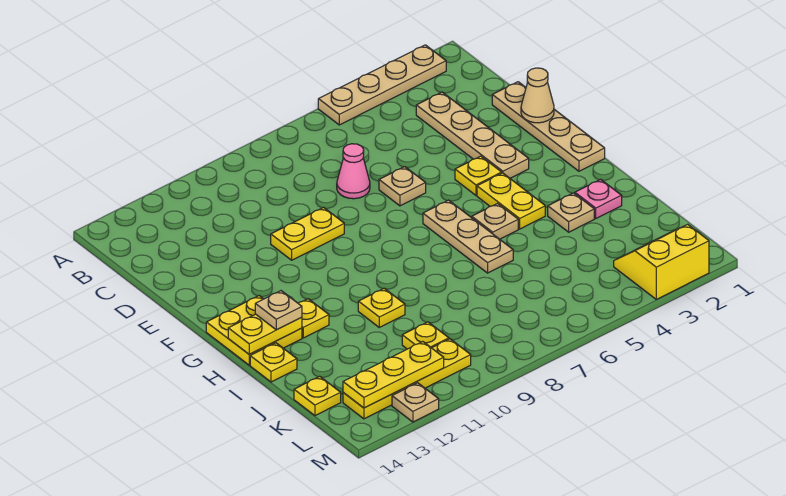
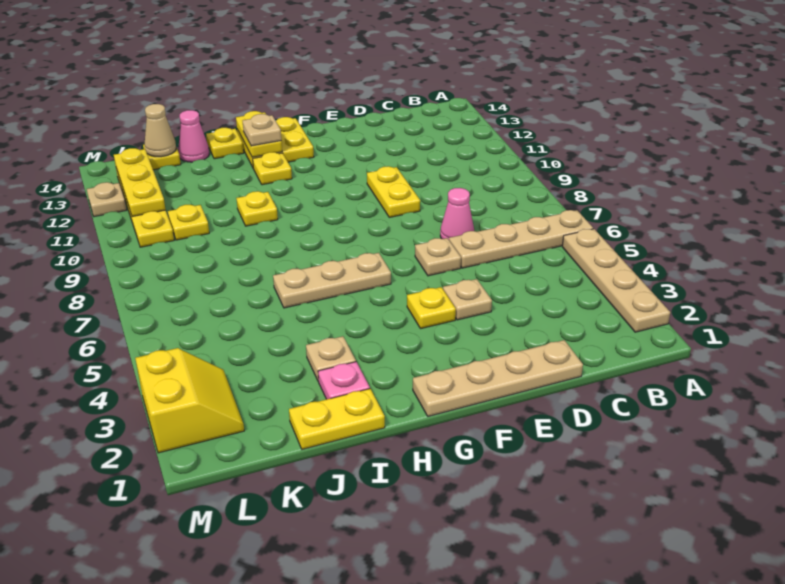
tan plate C3:F3 level 1 -> tan plate A6:D6 level 1
tan cone E1 level 2 -> tan cone K14 level 2
yellow plate G4:H4 level 1 -> yellow plate I1:J1 level 1
tan plate H5 level 1 -> tan plate E4 level 1
none -> pink cone J14 level 1

